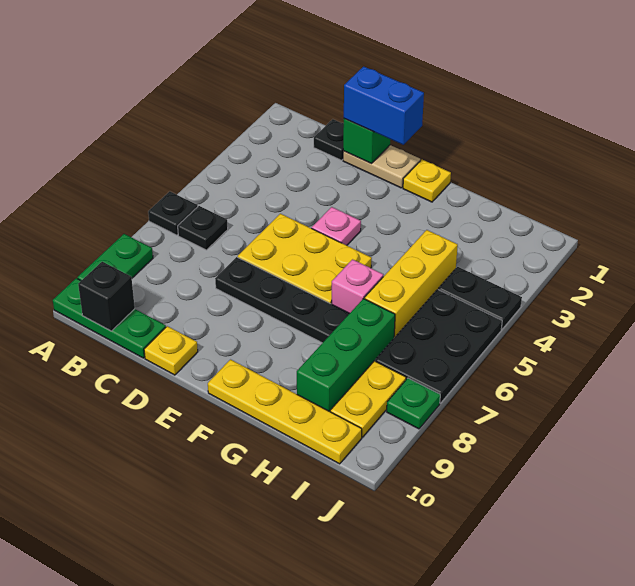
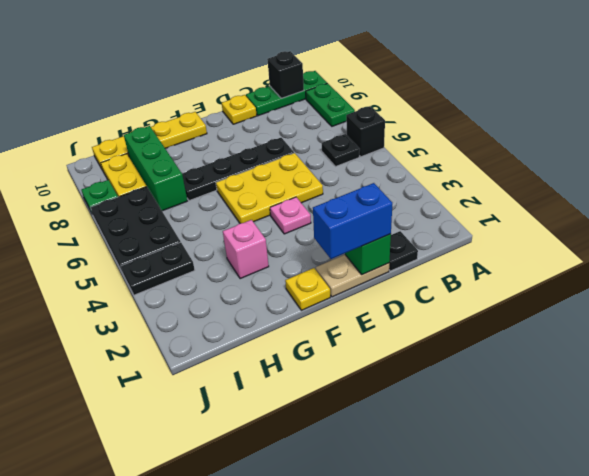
black plate A6 level 1 -> black brick A6 level 1
pink brick G6 level 1 -> pink brick G3 level 1
yellow brick H4:H6 level 1 -> none

